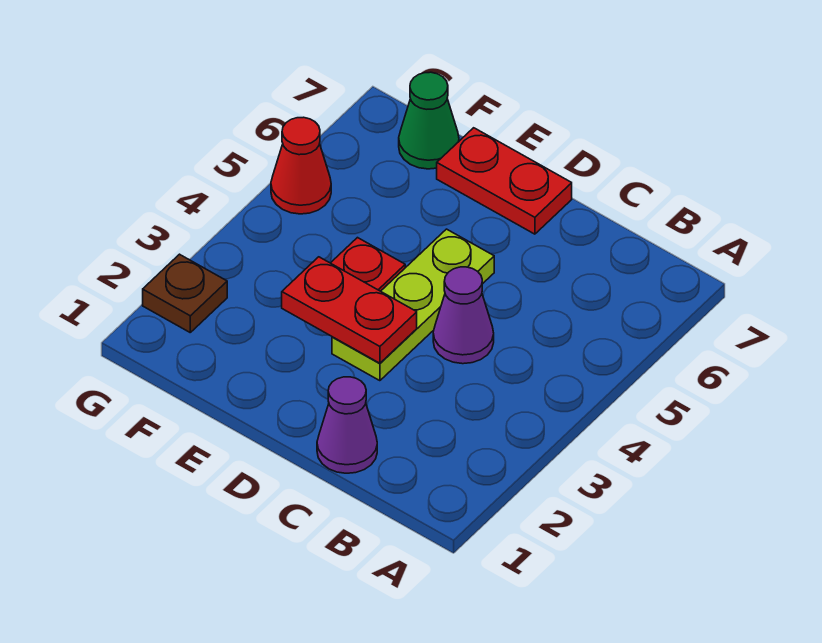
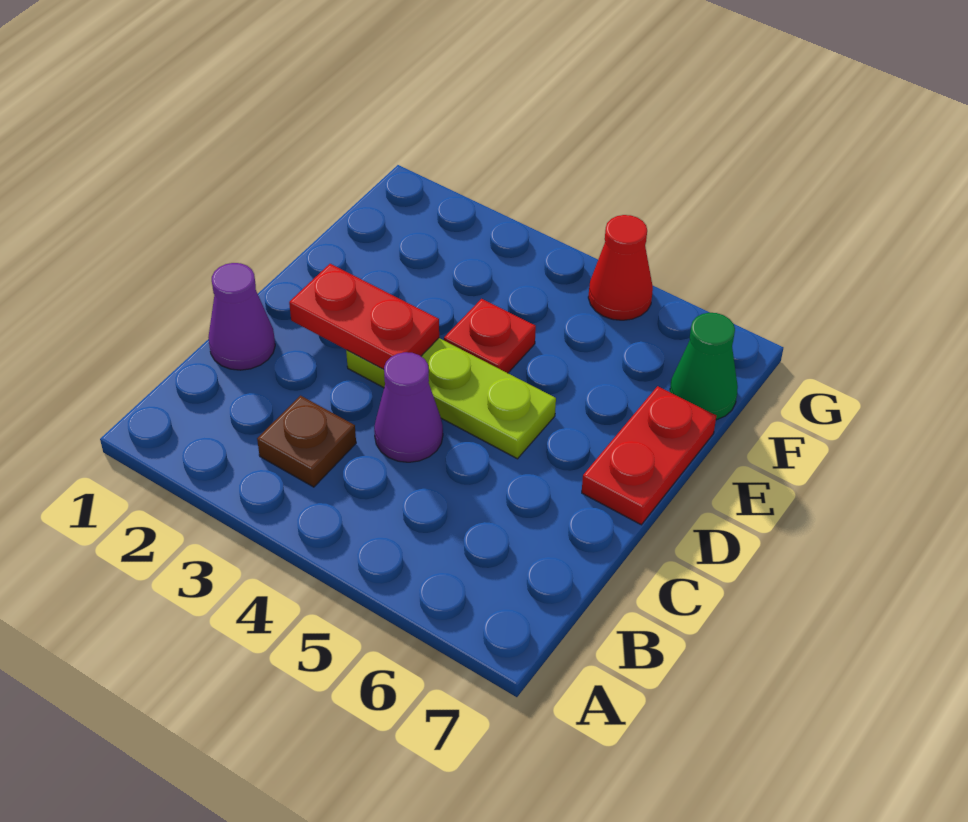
red plate D3:E3 level 2 -> red plate D2:D3 level 2
brown plate G2 level 1 -> brown plate B3 level 1

